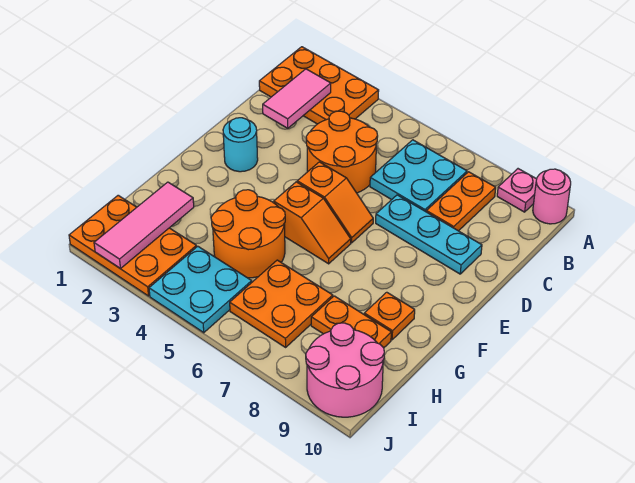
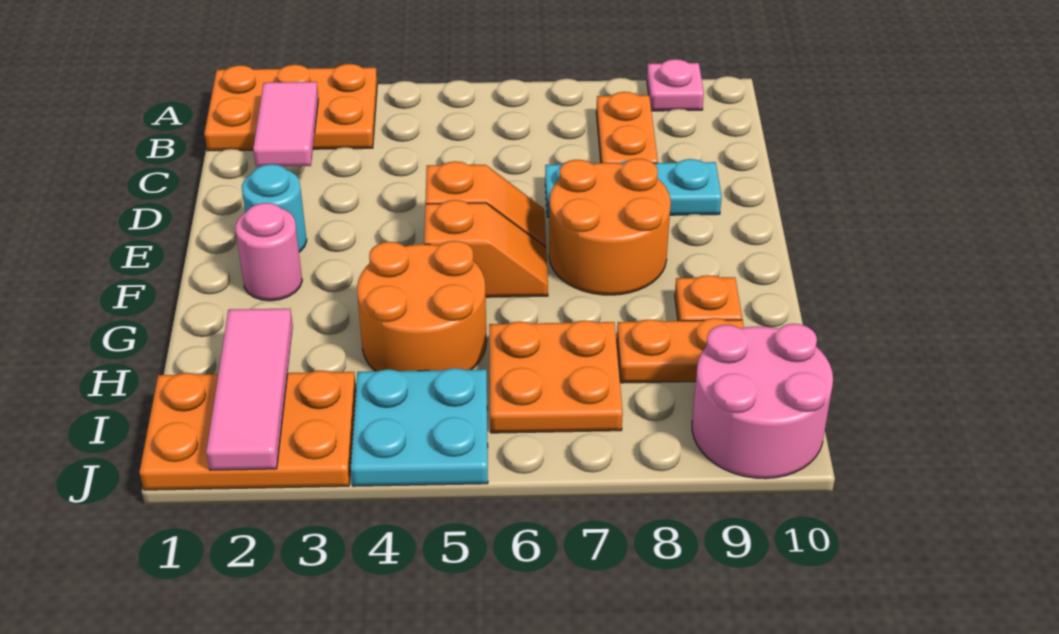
pink round brick A10 level 1 -> pink round brick F2 level 1
cyan plate B6:C7 level 1 -> none
orange round brick C4:D5 level 1 -> orange round brick E7:F8 level 1

